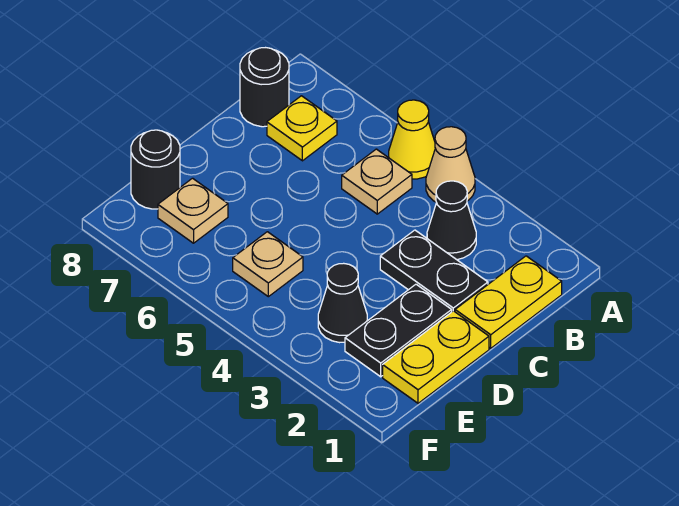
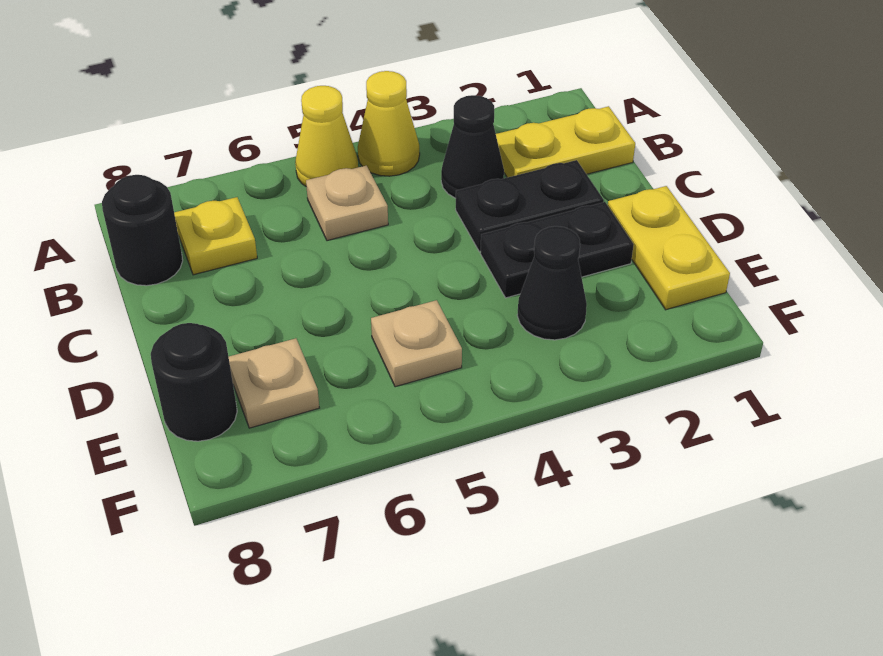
tan cone A4 level 1 -> yellow cone A4 level 1
yellow plate B1:C1 level 1 -> yellow plate B1:B2 level 1
black plate D2:E2 level 1 -> black plate D2:D3 level 1

